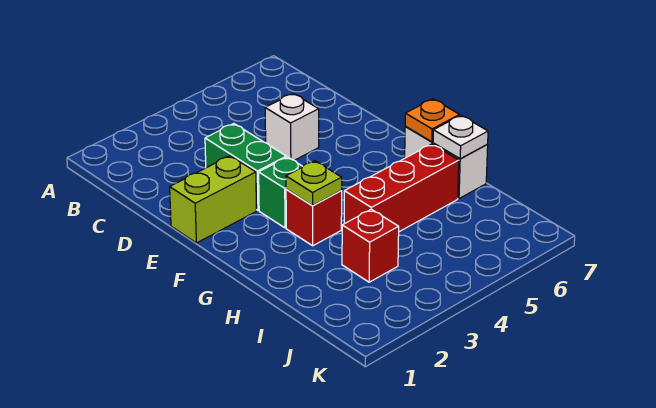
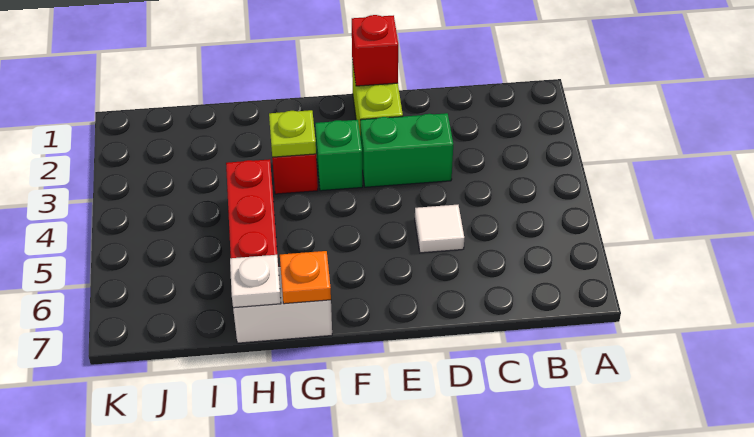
white brick D5 level 1 -> white tile D5 level 1
red brick I3 level 1 -> red brick E1 level 2

